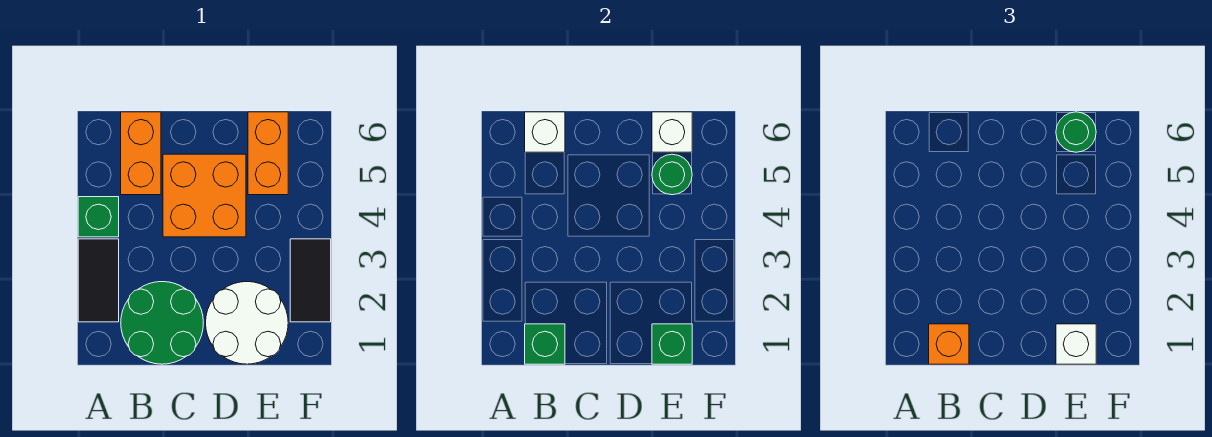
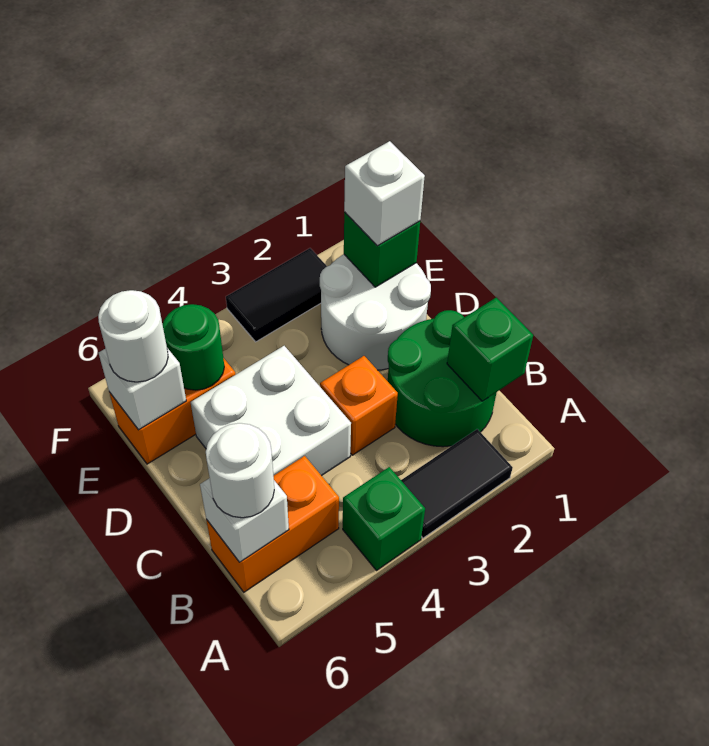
orange brick B1 level 3 -> orange brick C3 level 1
none -> white round brick B6 level 3
orange brick C4:D5 level 1 -> white brick C4:D5 level 1
green round brick E6 level 3 -> white round brick E6 level 3

